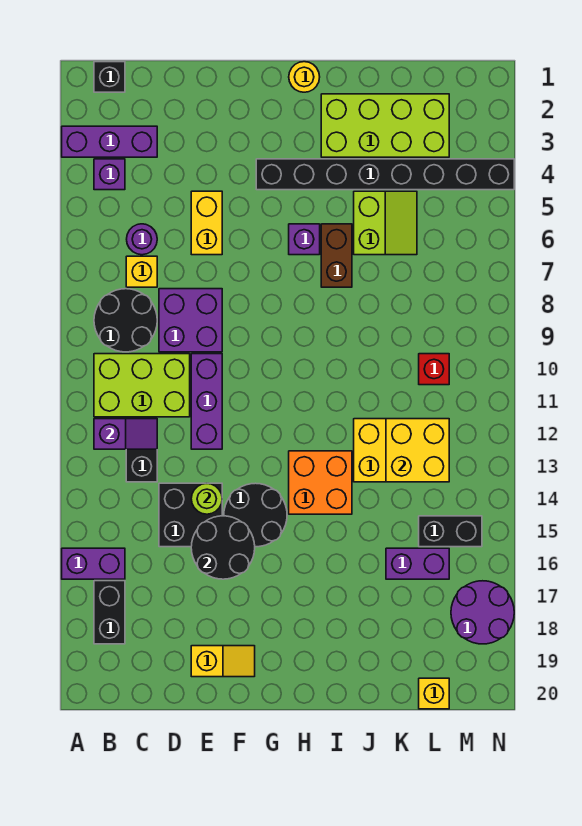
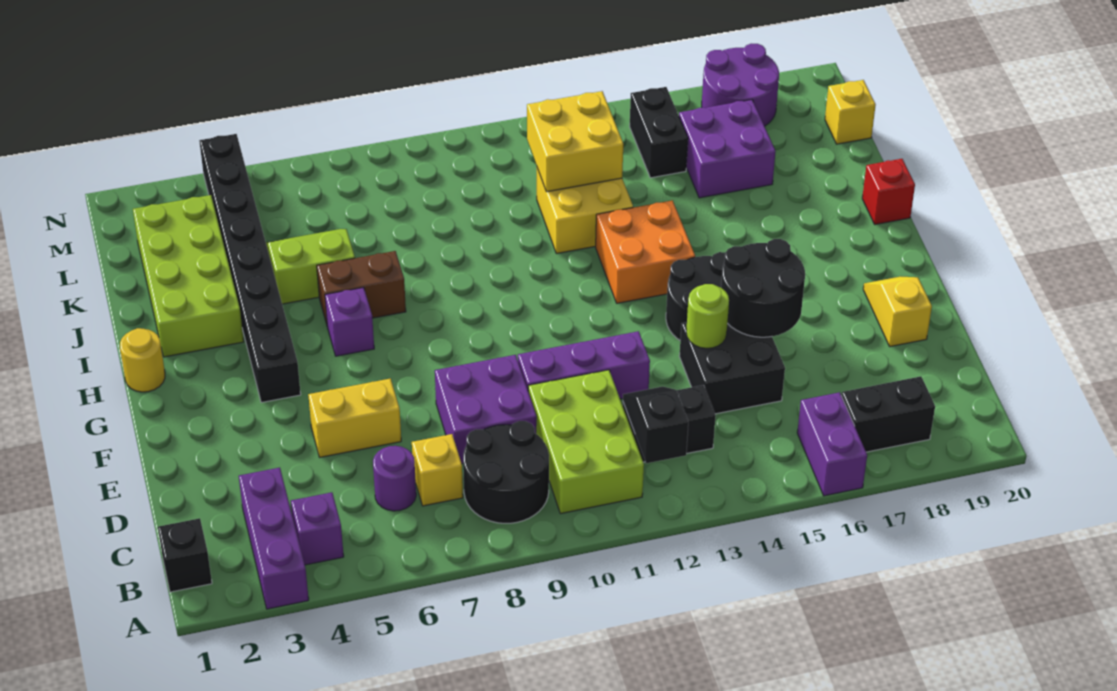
purple slope B12:C12 level 2 top B -> black slope B12:C12 level 2 top B
purple brick K16:L16 level 1 -> purple brick K16:L17 level 1
red brick L10 level 1 -> red brick I20 level 1

